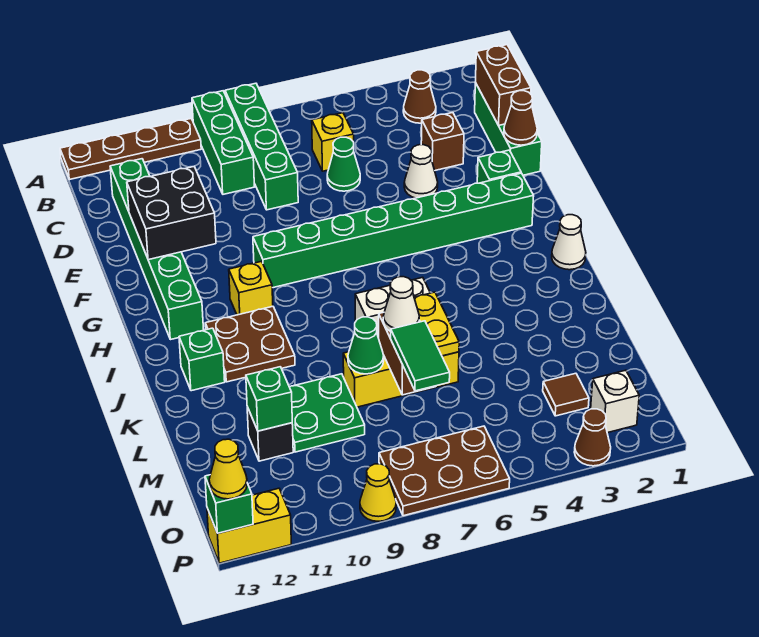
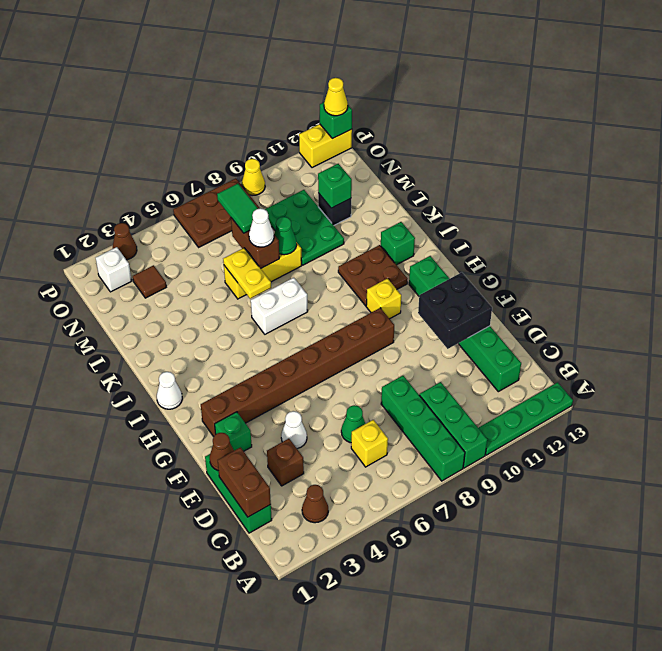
brown plate A10:A13 level 1 -> green plate A10:A13 level 1
green brick G2:G9 level 1 -> brown brick G2:G9 level 1
green plate L9:M10 level 1 -> green plate L9:N10 level 1

